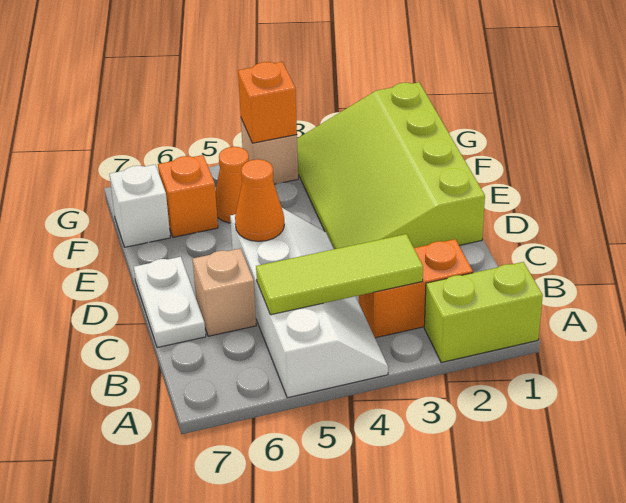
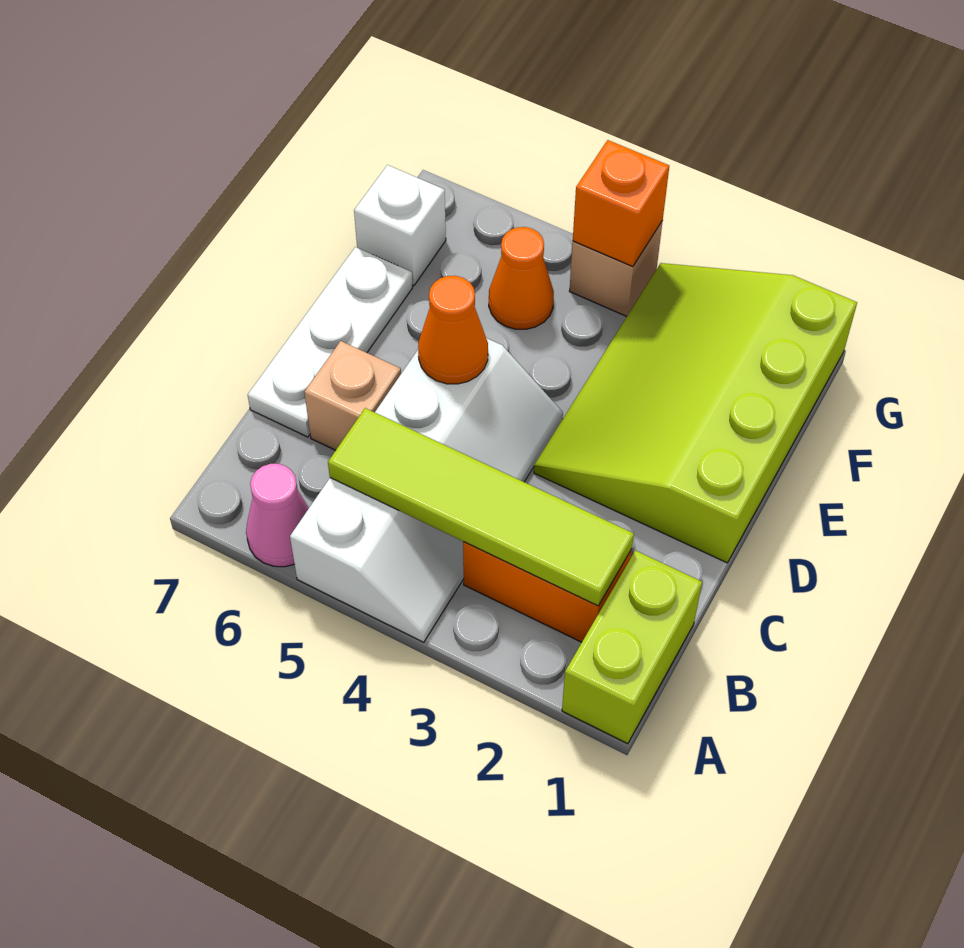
lime brick A1:A2 level 1 -> lime brick A1:B1 level 1
none -> pink cone A6 level 1
lime tile B3:B5 level 2 -> lime tile B2:B5 level 2
white plate C7:D7 level 1 -> white plate C7:E7 level 1
orange brick F6 level 1 -> none

